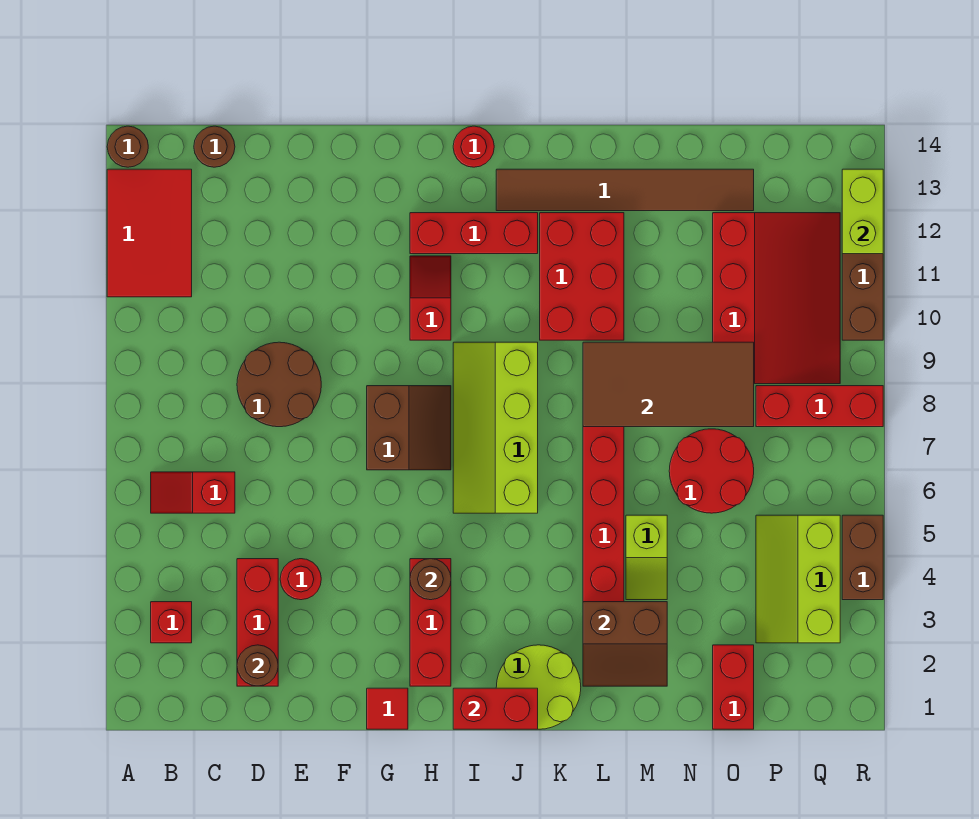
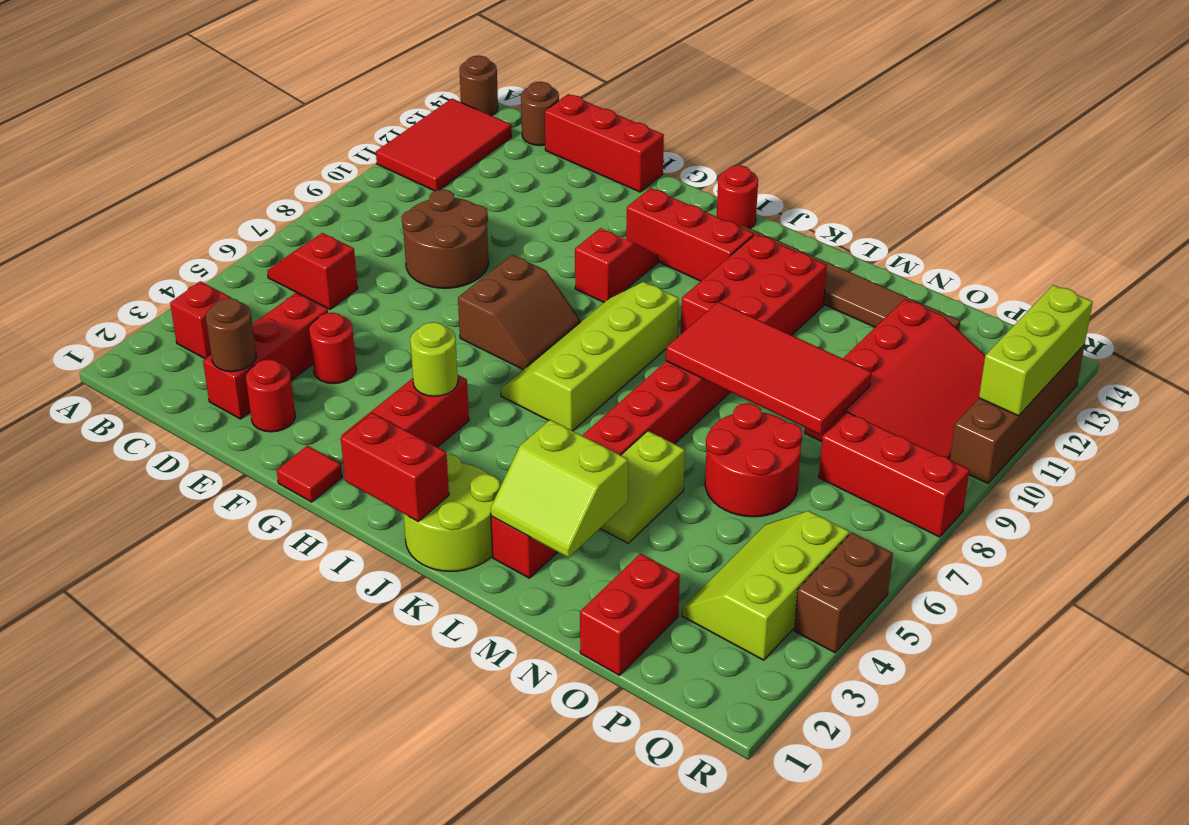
none -> red brick D14:F14 level 1
none -> red round brick E2 level 1
brown round brick H4 level 2 -> lime round brick H4 level 2
brown slope L2:M3 level 2 top 3 -> lime slope L2:M3 level 2 top 3
brown tile L8:O9 level 2 -> red tile L8:O9 level 2
lime brick R12:R13 level 2 -> lime brick R11:R13 level 2

